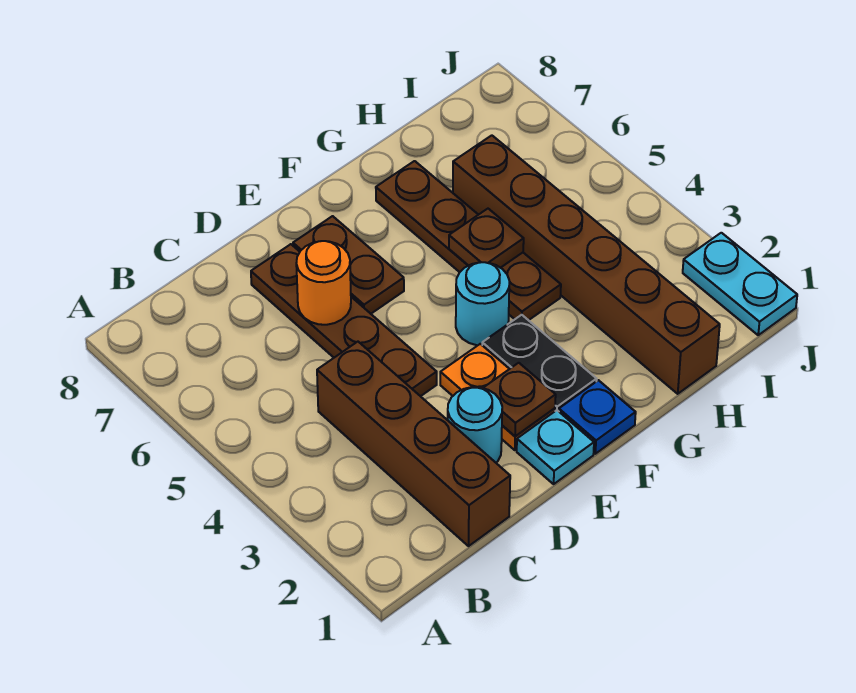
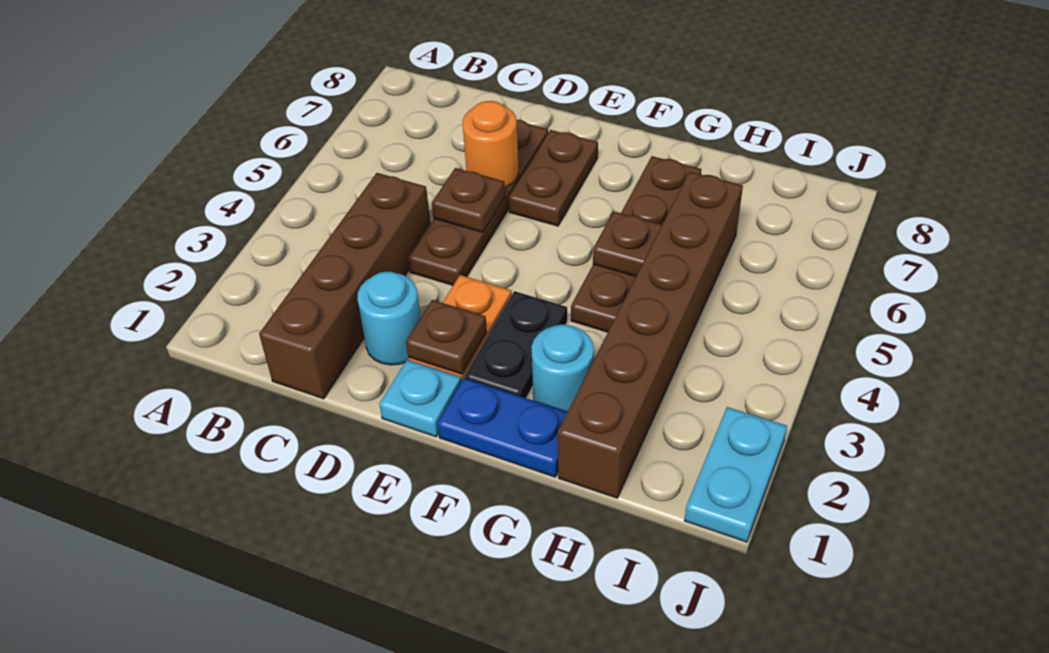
none -> brown plate D5 level 2
blue plate F1 level 1 -> blue plate F1:G1 level 1
cyan round brick F4 level 1 -> cyan round brick G2 level 1

